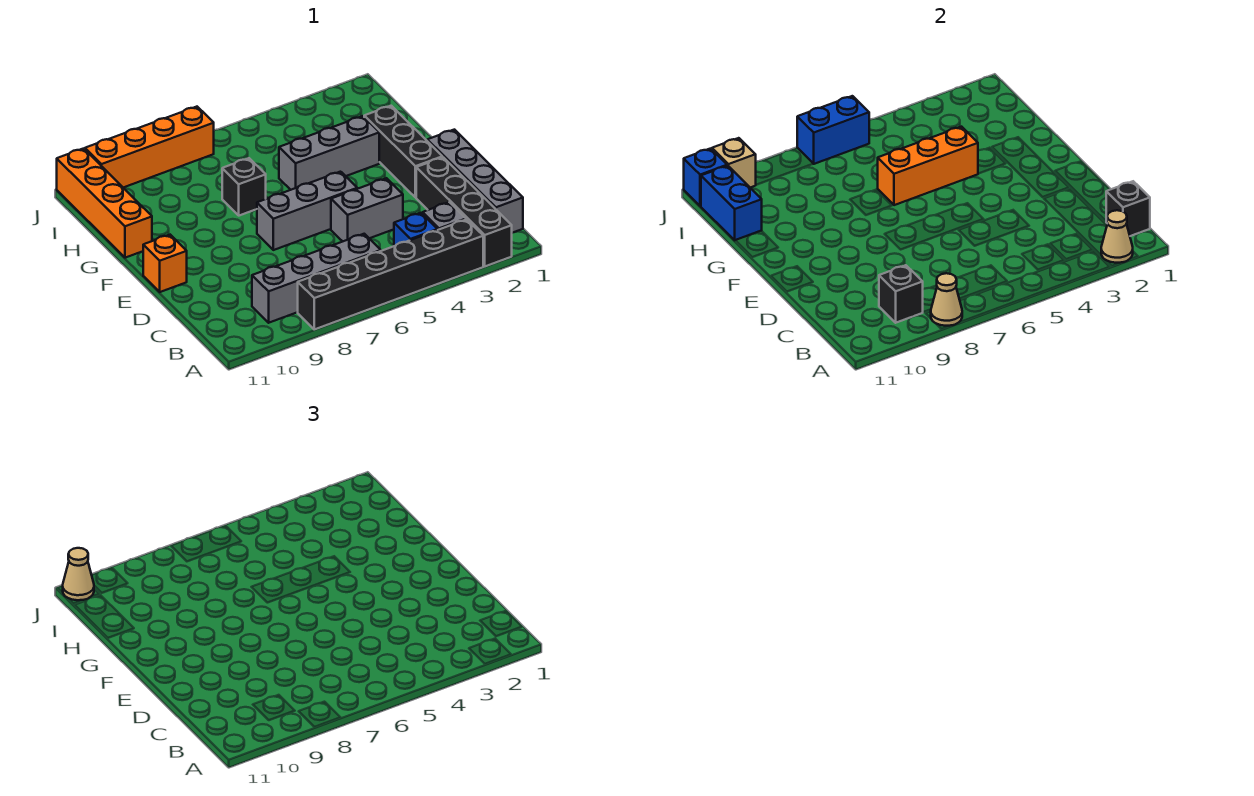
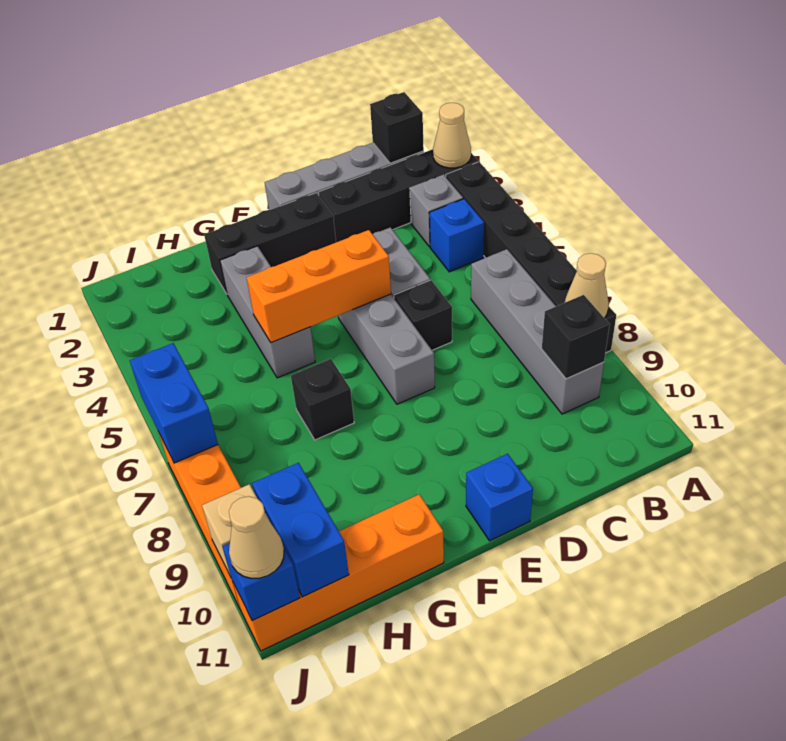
none -> black brick D6 level 1
orange brick E11 level 1 -> blue brick E11 level 1
orange brick G4:G6 level 2 -> orange brick E5:G5 level 2
blue brick H11:I11 level 2 -> blue brick I10:I11 level 2

